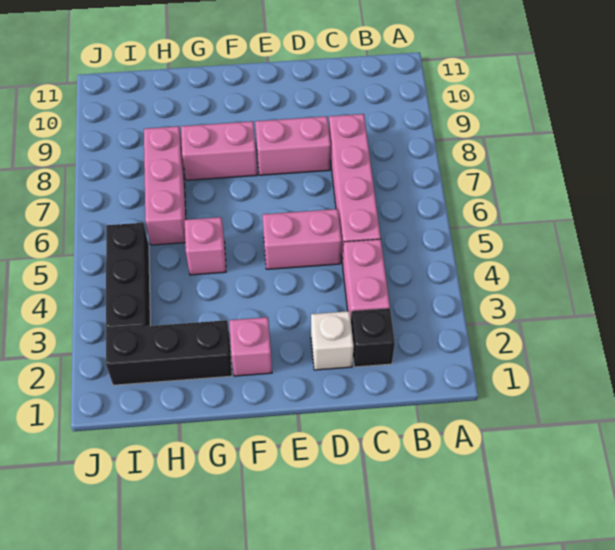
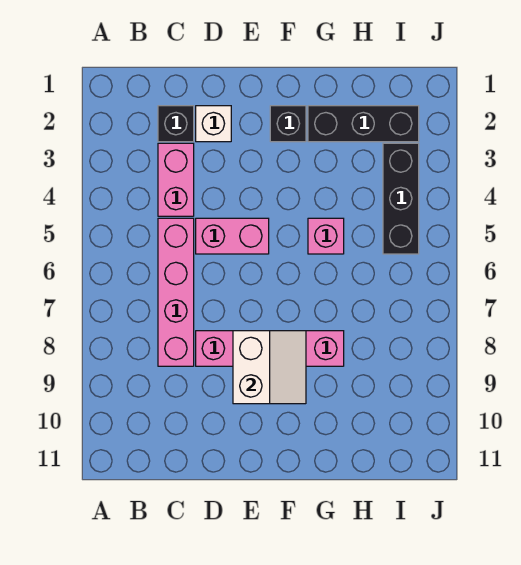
none -> white slope E8:F9 level 2 top E
pink brick F2 level 1 -> black brick F2 level 1
pink brick H6:H8 level 1 -> none

